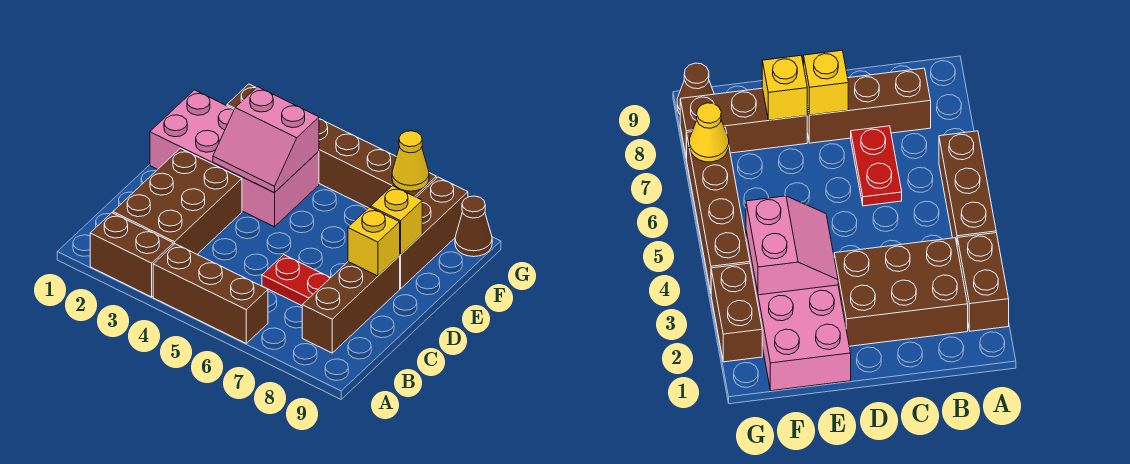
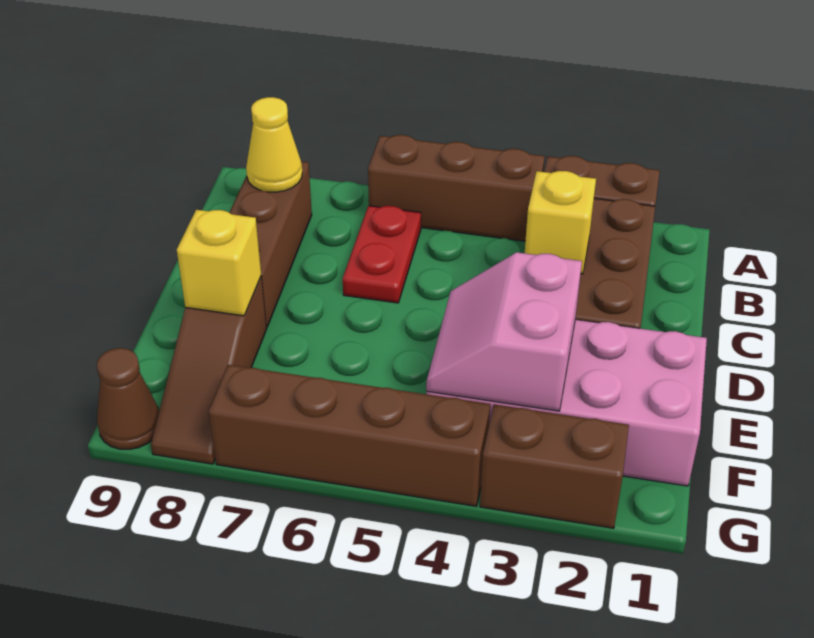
red plate C6:C7 level 1 -> red plate B6:C6 level 1
yellow brick D8 level 2 -> yellow brick C3 level 2
pink slope E3:F4 level 2 top F -> pink slope E3:F4 level 2 top 3
brown brick E8:G8 level 1 -> brown slope E8:G8 level 1 top E
yellow cone G7 level 2 -> yellow cone B8 level 2

